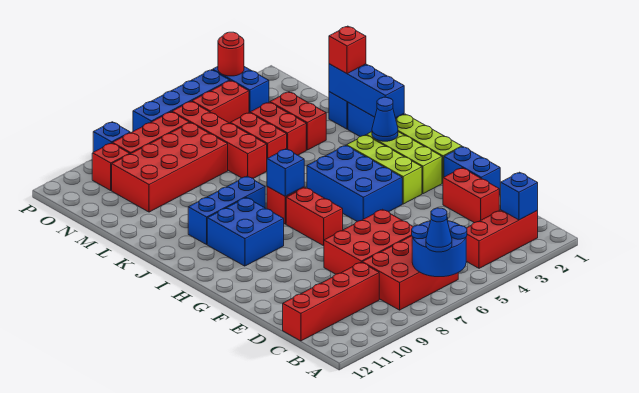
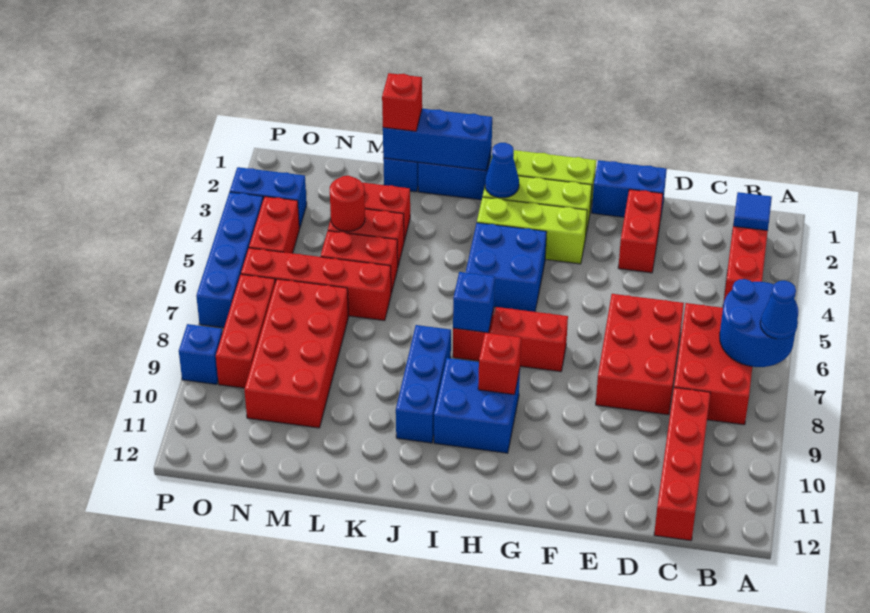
blue brick B2 level 2 -> blue tile B2 level 2
red brick D2:E2 level 1 -> red brick E2:E3 level 1
blue brick G4:I5 level 1 -> blue brick H4:I5 level 1
red brick O10 level 1 -> red brick H9 level 2
red round brick P3 level 2 -> red round brick M4 level 2

